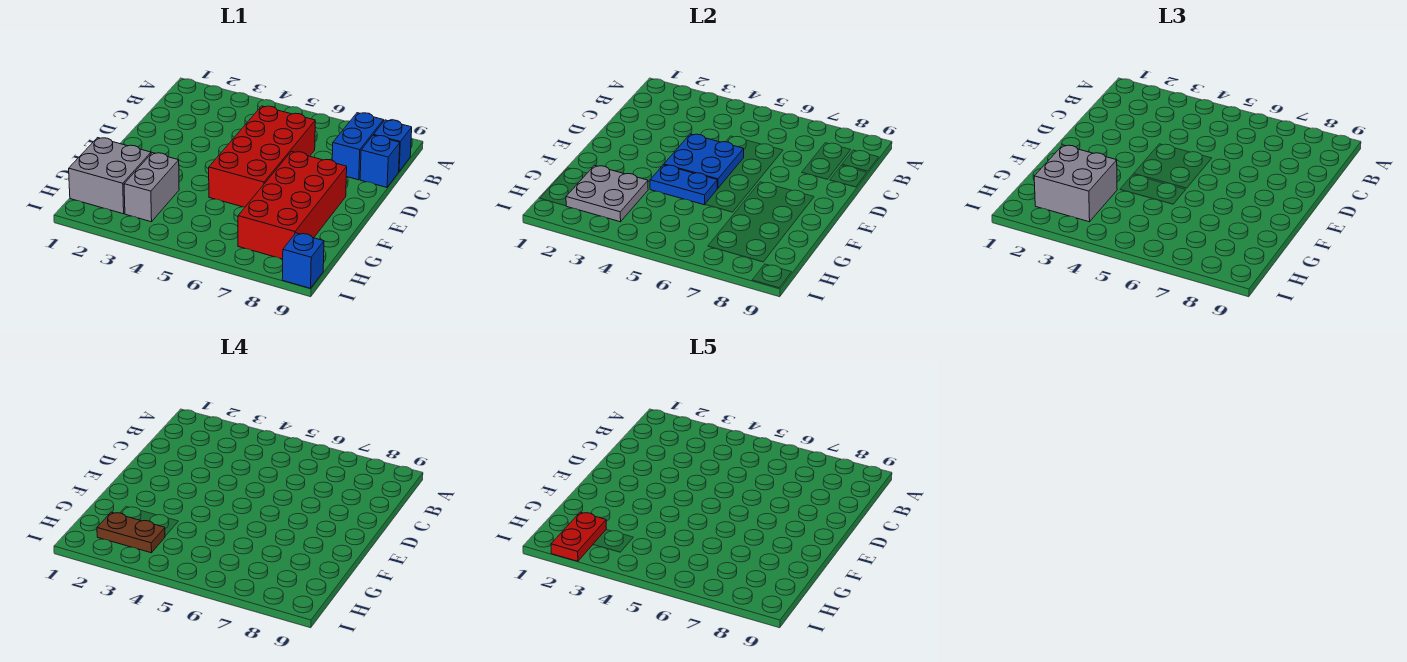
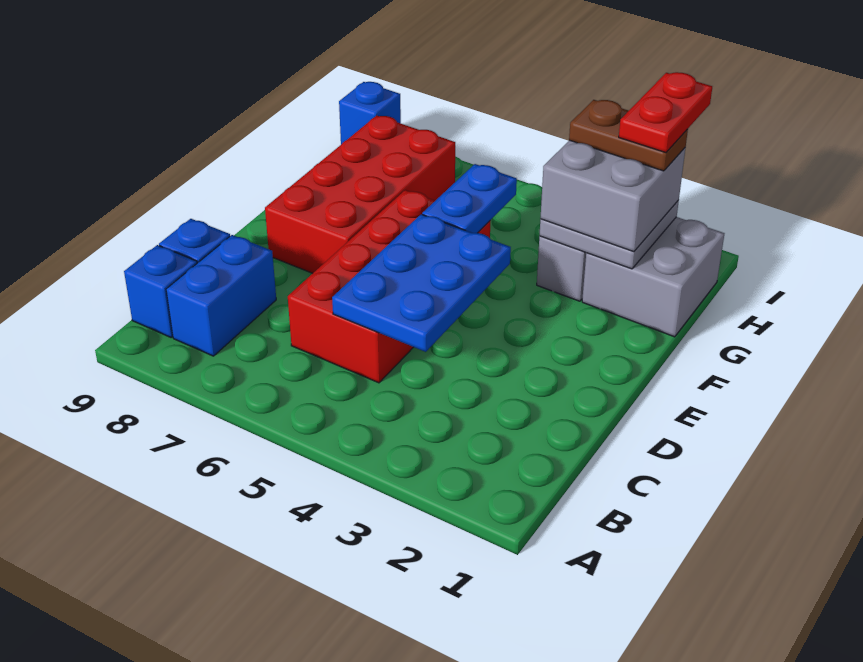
blue plate D4:E5 level 2 -> blue plate C4:E5 level 2
blue plate F4:F5 level 2 -> blue plate F5:G5 level 2

